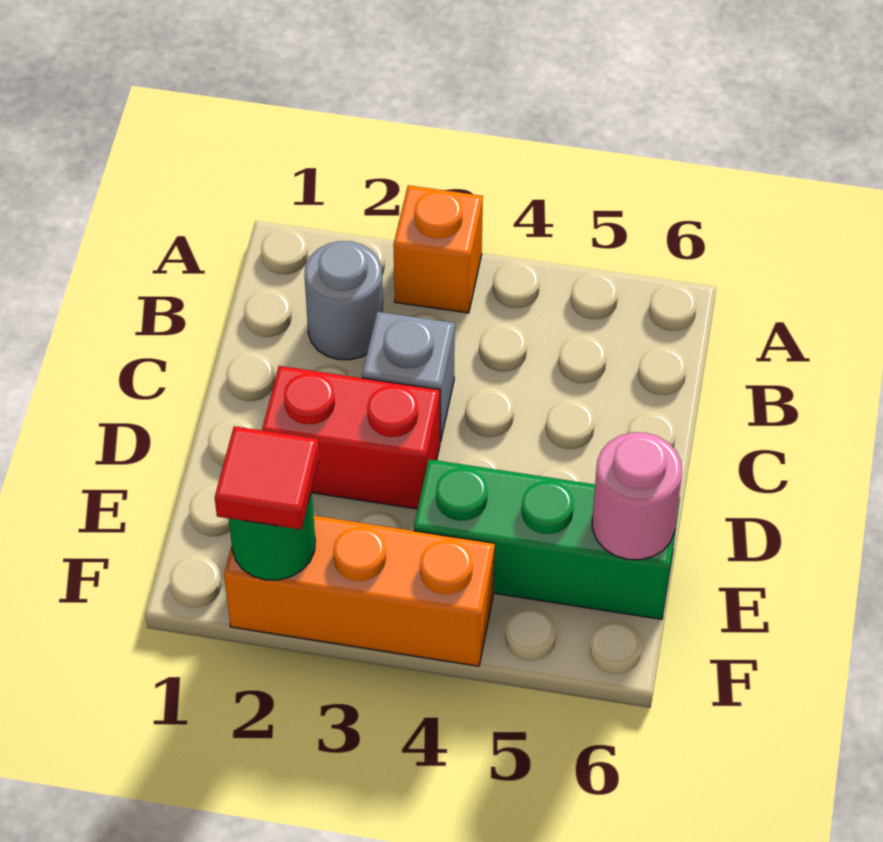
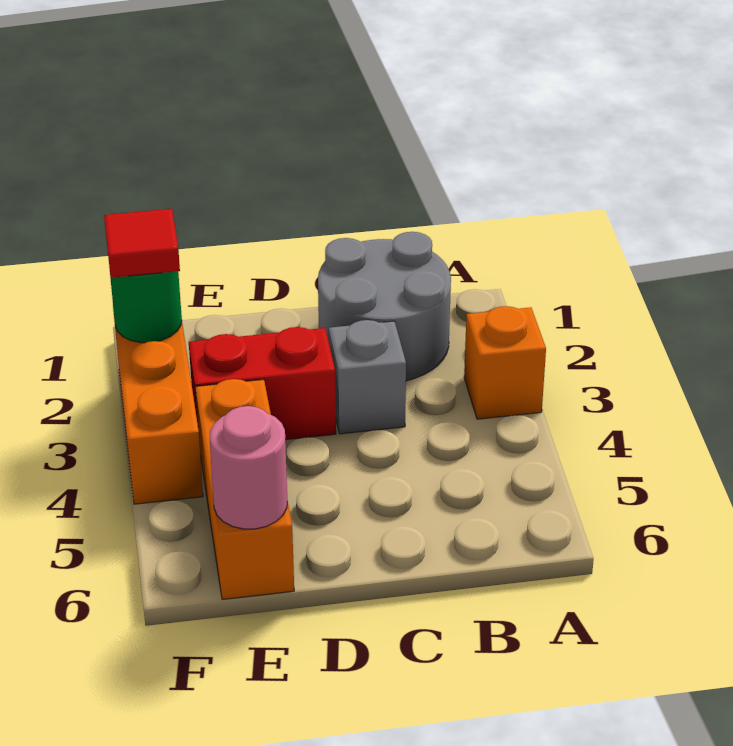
grey round brick B2 level 1 -> grey round brick B1:C2 level 1
red brick D2:D3 level 1 -> red brick D3:E3 level 1
green brick E4:E6 level 1 -> orange brick E4:E6 level 1

